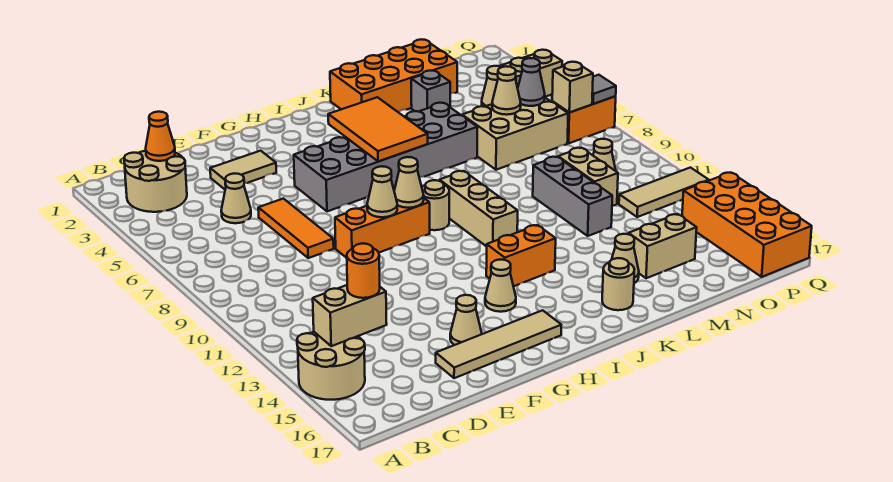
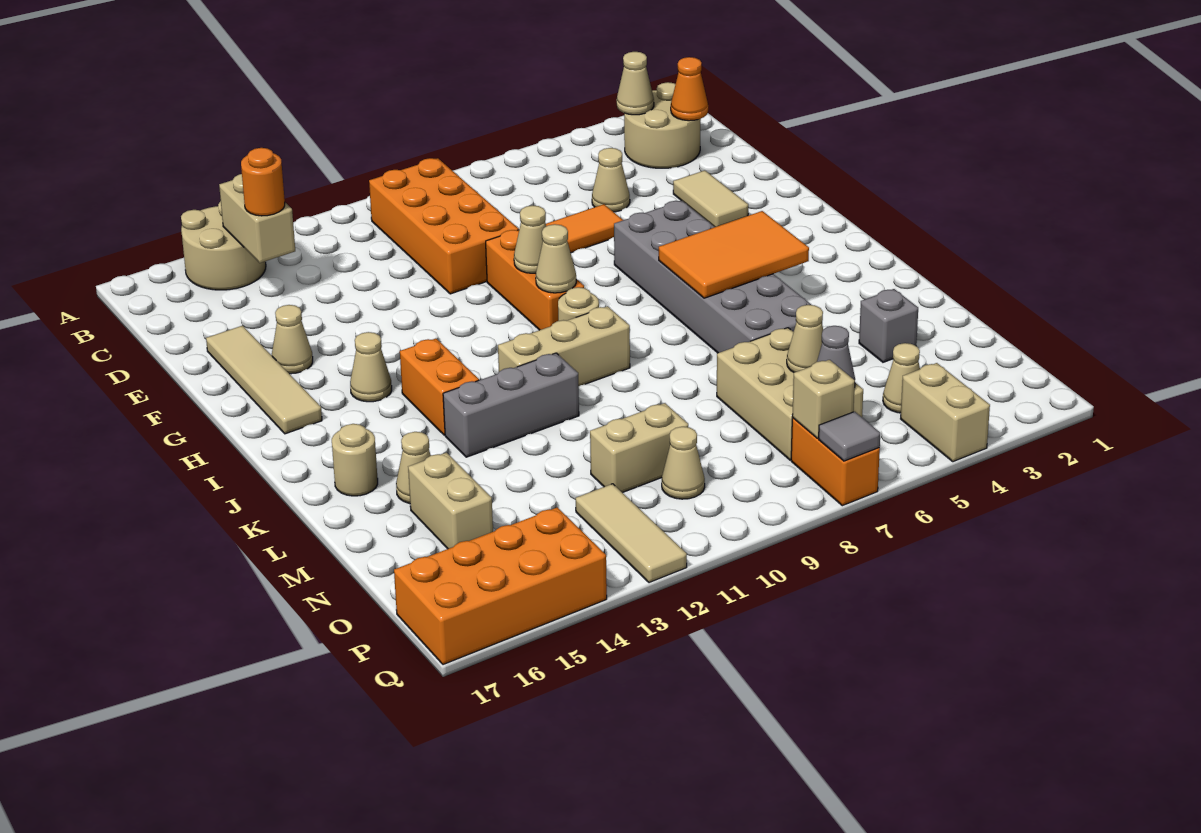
none -> tan cone B3 level 2
orange brick K1:N2 level 1 -> orange brick B9:E10 level 1
grey brick M10:M12 level 1 -> grey brick K11:K13 level 1

